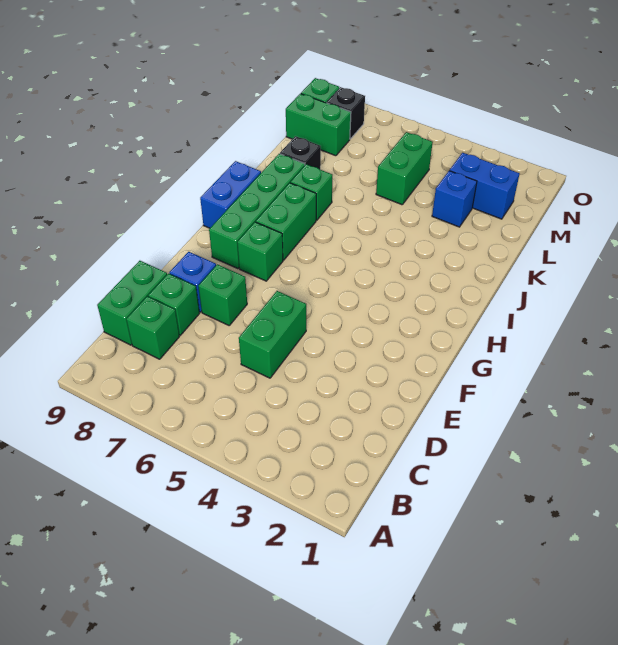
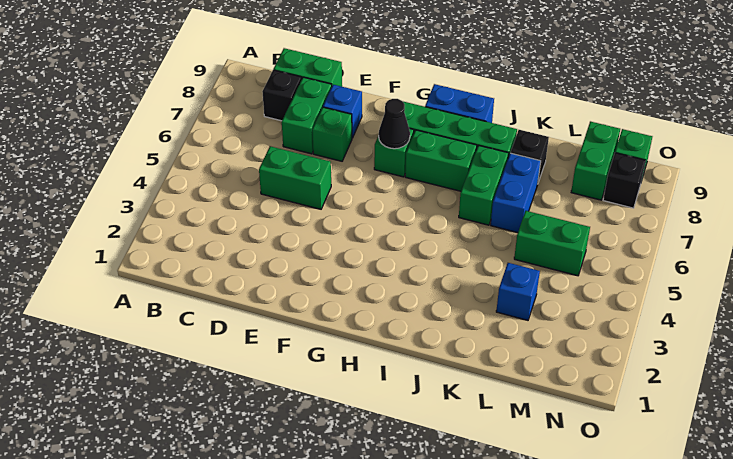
green brick C8 level 1 -> black brick C8 level 1
green brick D8 level 1 -> green brick D7:D8 level 1
none -> black cone G7 level 2
green brick J7 level 1 -> green brick J6:J7 level 1
blue brick M2:M3 level 1 -> blue brick K6:K7 level 1

